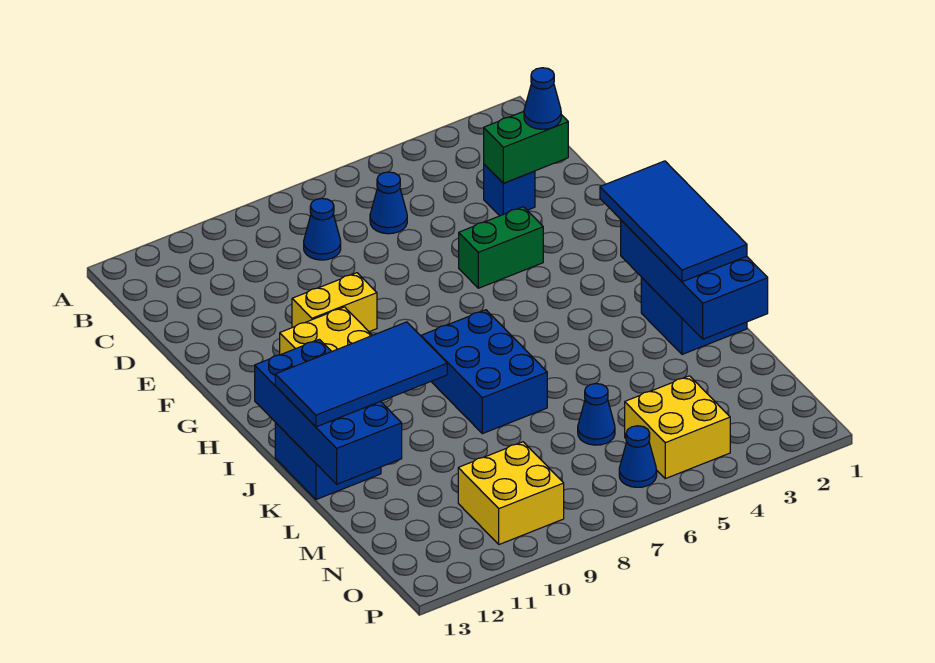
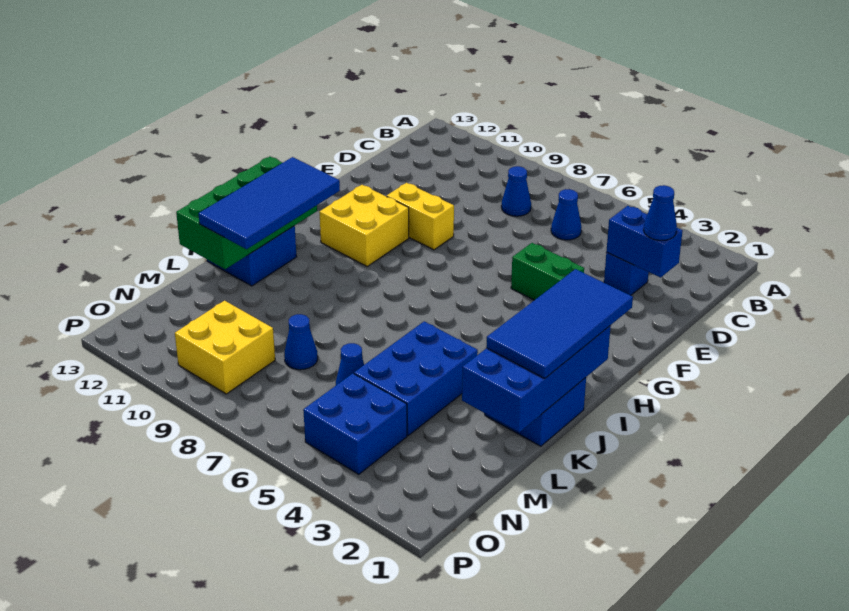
green brick D2:D3 level 2 -> blue brick D2:D3 level 2
blue brick I7:K8 level 1 -> blue brick K4:M5 level 1
blue brick I12:L13 level 2 -> green brick I12:L13 level 2
blue tile J10:K13 level 3 -> blue tile I11:L12 level 3
yellow brick N4:O5 level 1 -> blue brick N4:O5 level 1
blue cone O6 level 1 -> blue cone M8 level 1

